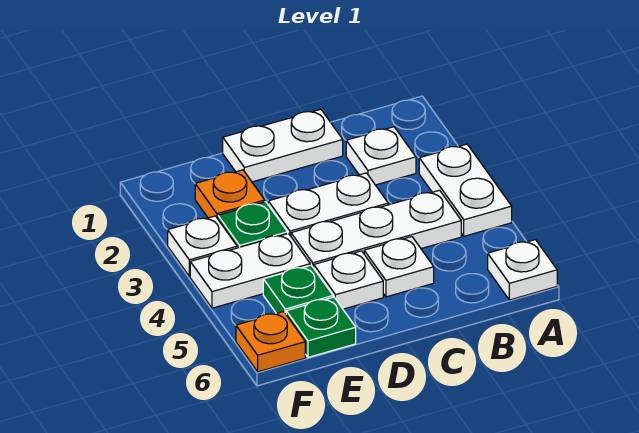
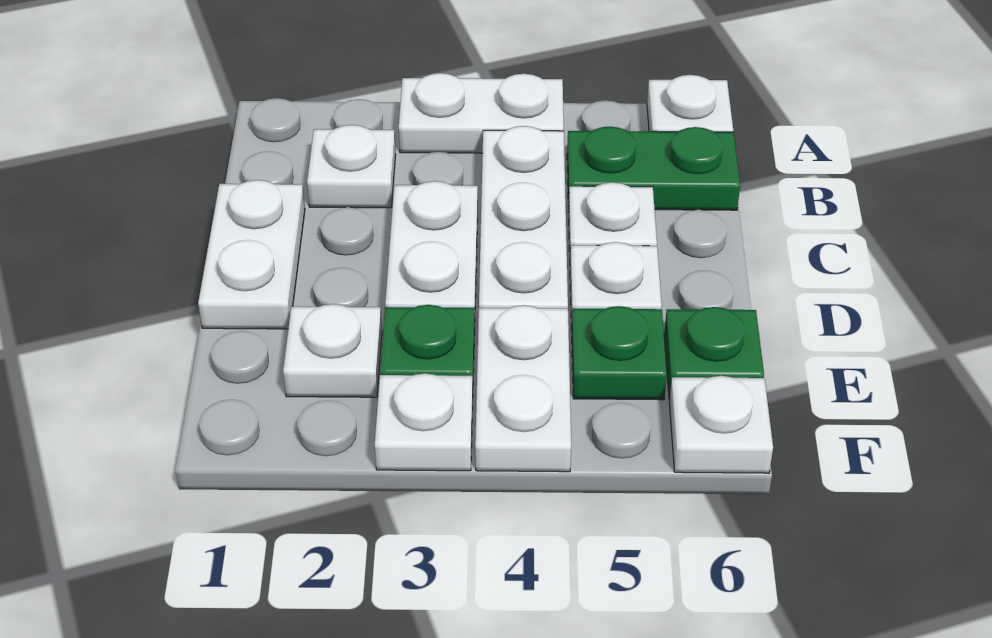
none -> green plate B5:B6 level 1
orange plate E2 level 1 -> white plate E2 level 1
orange plate F6 level 1 -> white plate F6 level 1

